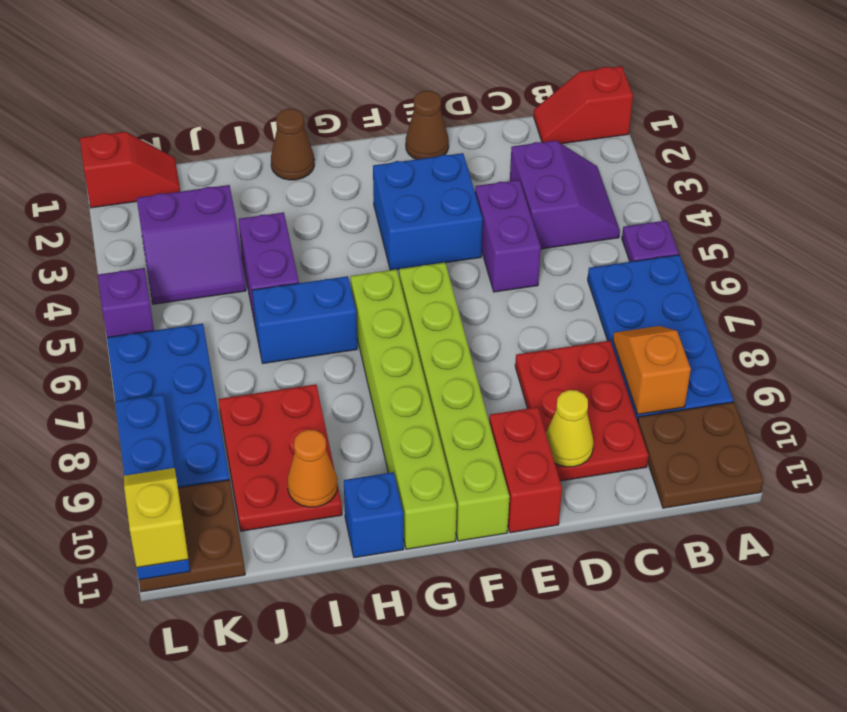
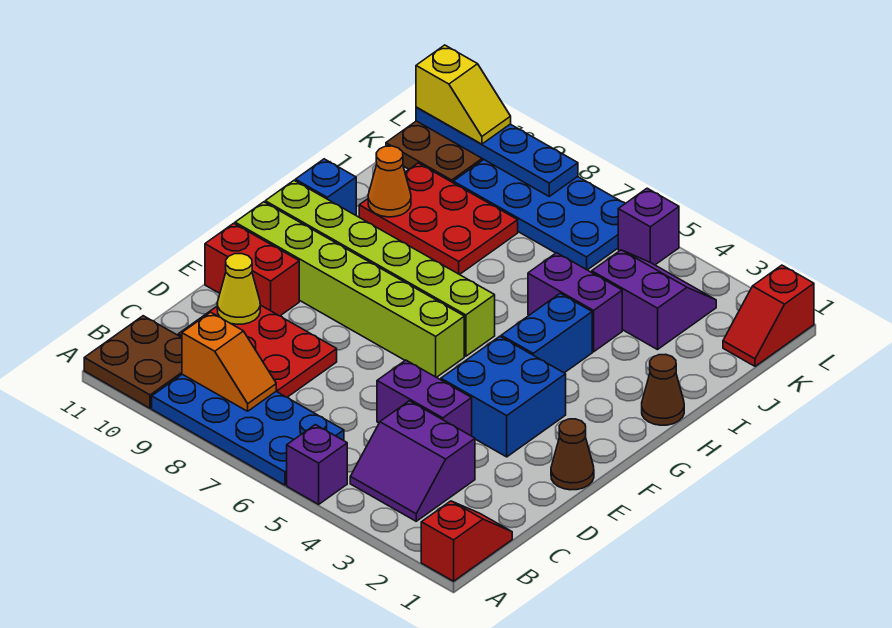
purple plate A5 level 1 -> purple brick A5 level 1
blue brick H6:I6 level 1 -> blue brick G4:H4 level 1
purple slope J3:K4 level 1 top 3 -> purple slope J3:K4 level 1 top J

